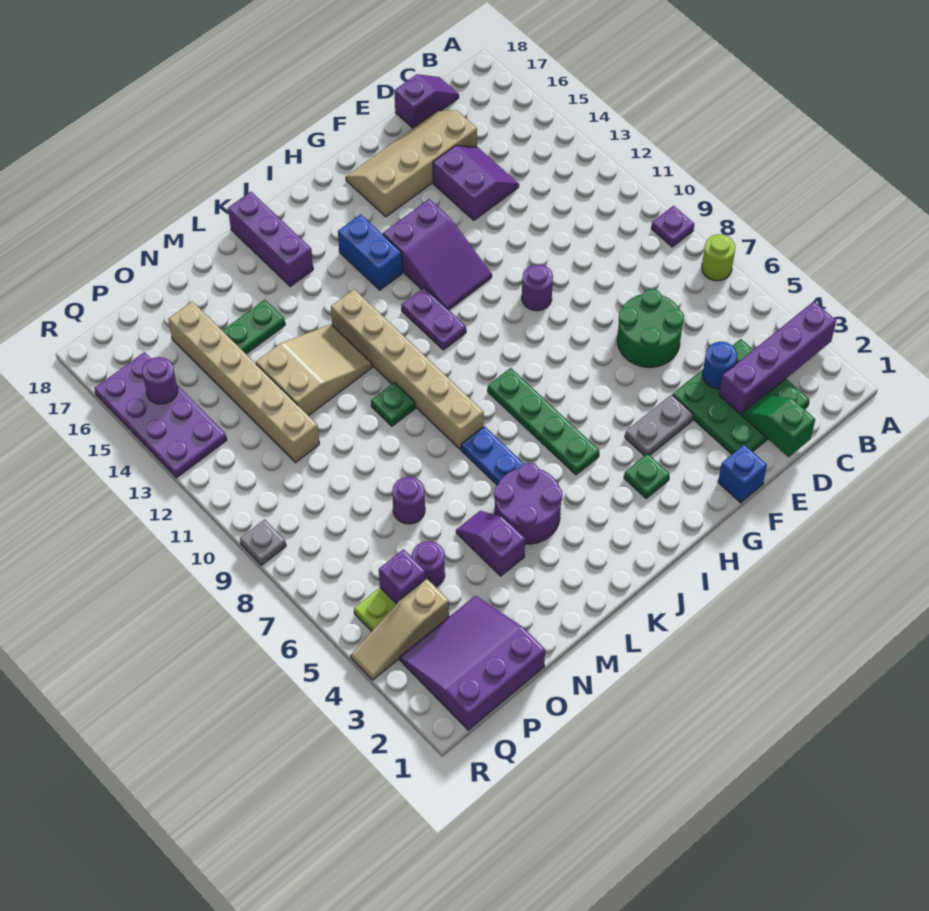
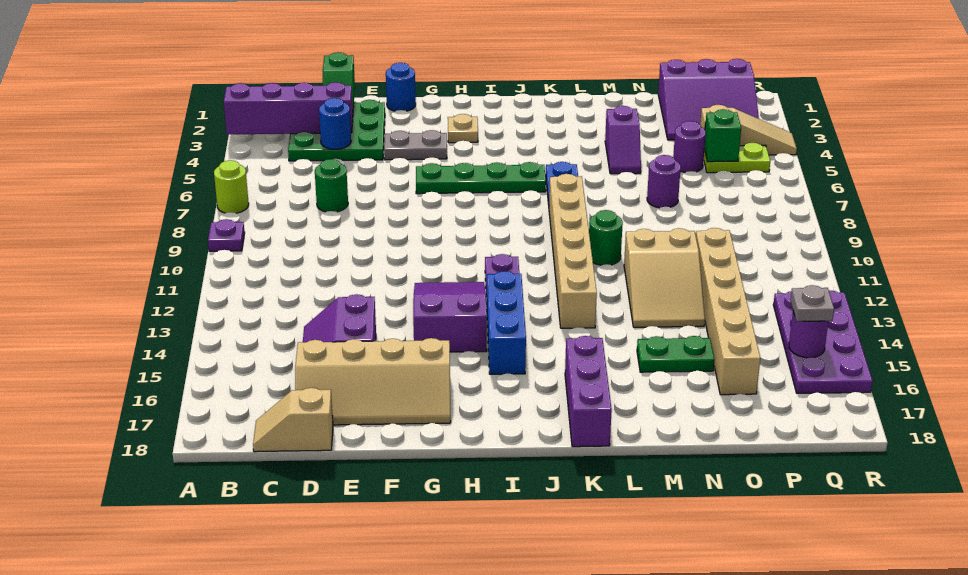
purple slope C18:D18 level 1 top D -> tan slope C18:D18 level 1 top D
green round brick D6:E7 level 1 -> green round brick D7 level 1
blue brick F1 level 1 -> blue round brick F1 level 1
purple round brick F10 level 1 -> none
green plate H3 level 1 -> tan plate H3 level 1
green plate I5:I8 level 1 -> green plate G6:J6 level 1
blue brick I14:I15 level 1 -> blue brick I13:I15 level 1
purple round brick K4:L5 level 1 -> none
green plate L10 level 1 -> green round brick L10 level 1
tan slope L12:N13 level 1 top N -> tan slope M11:N13 level 1 top 11
purple brick P5 level 2 -> green brick P5 level 2
grey plate R9 level 1 -> grey plate Q15 level 3

